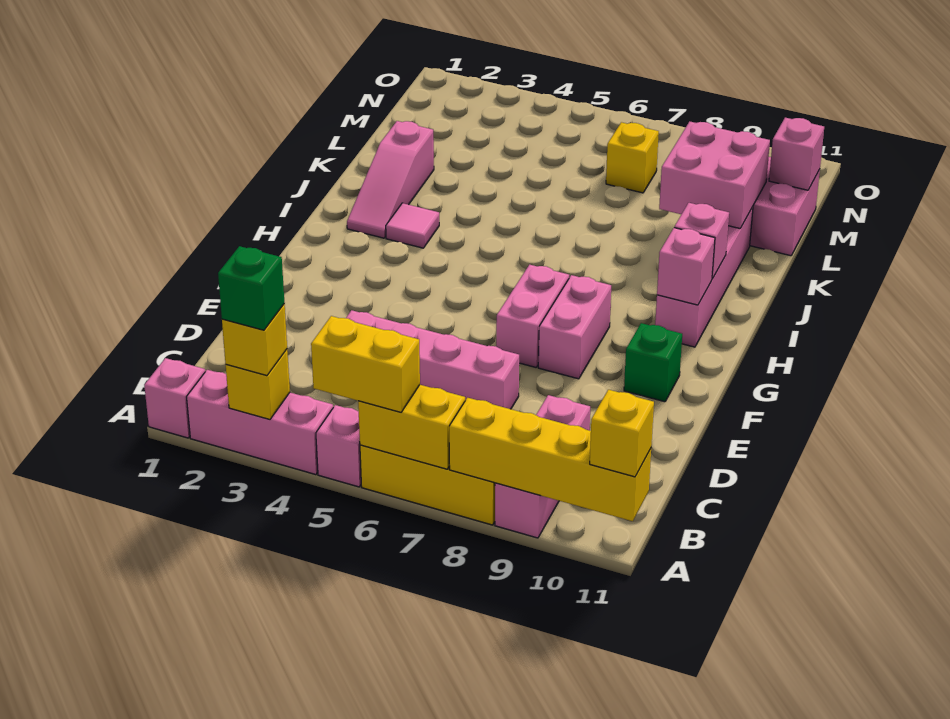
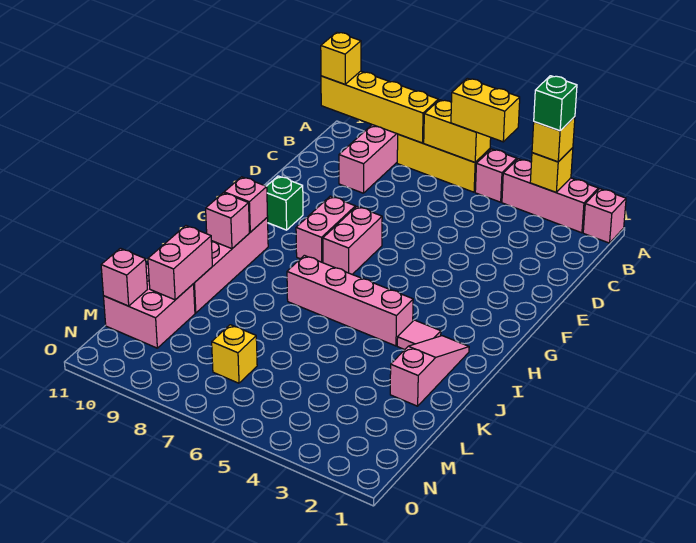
pink brick D4:D7 level 1 -> pink brick I4:I7 level 1
pink brick K9:L10 level 2 -> pink brick K10:L10 level 2

